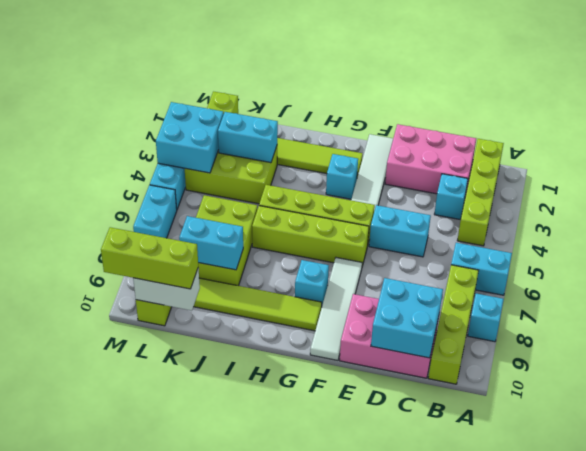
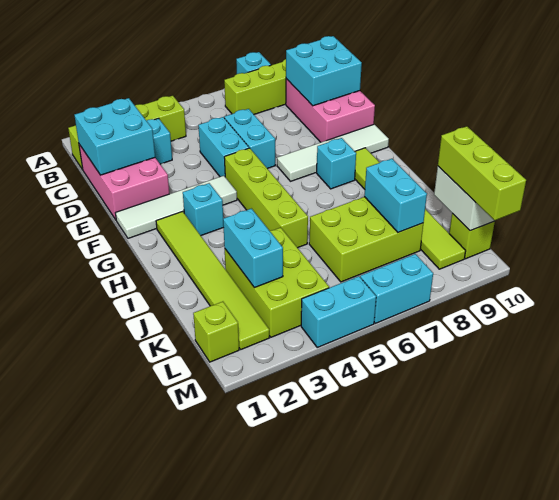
cyan brick A6:B6 level 1 -> cyan brick D6:E6 level 1
lime brick F6:I6 level 1 -> none
cyan brick L3:M4 level 2 -> cyan brick C1:D2 level 2

